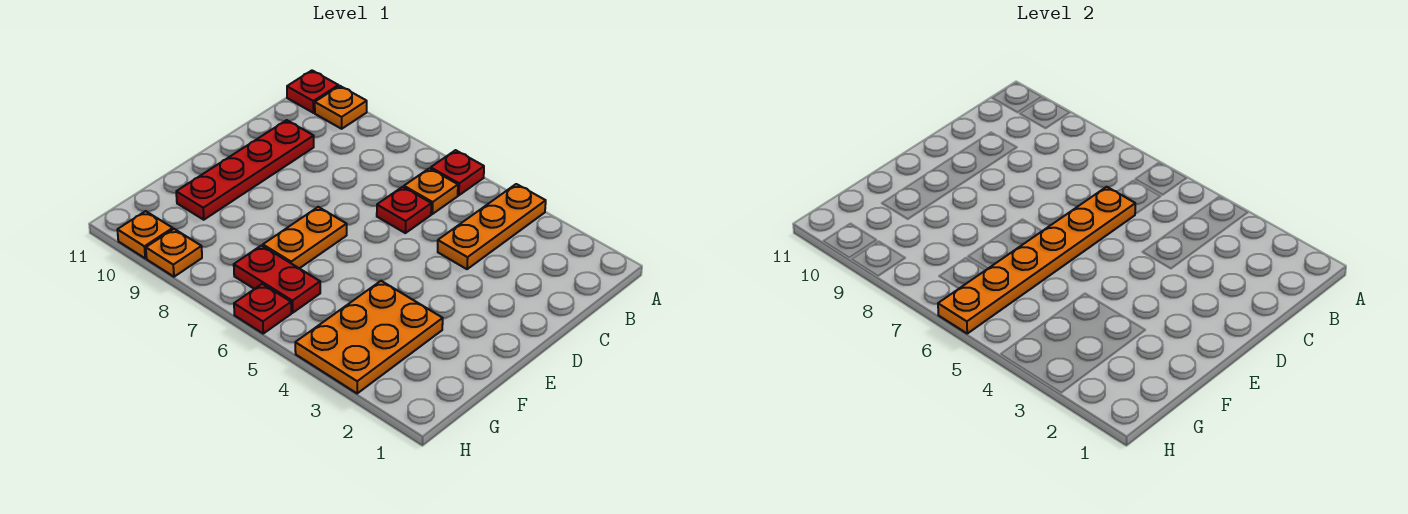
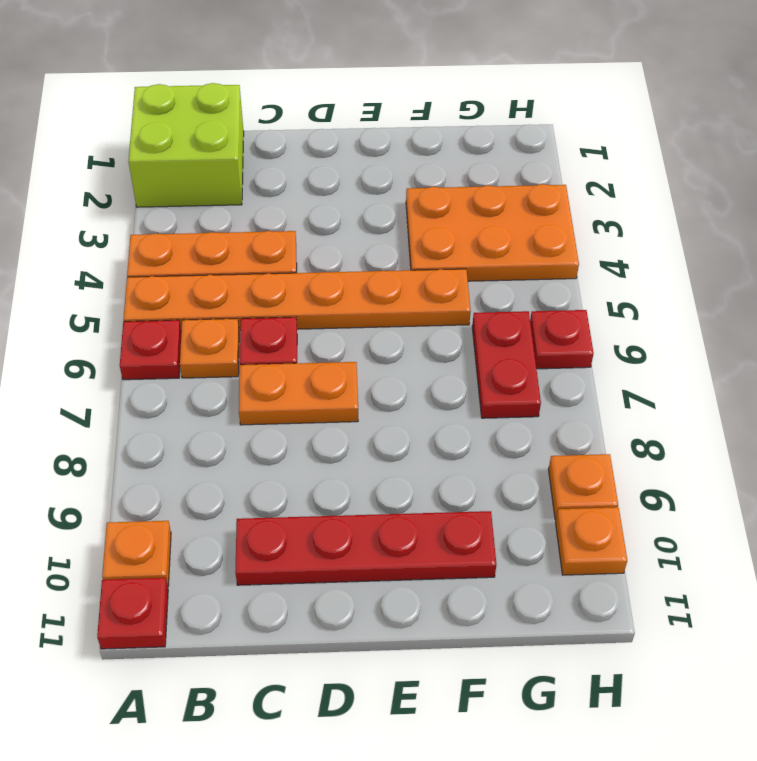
none -> lime brick A1:B2 level 1
orange plate C6:H6 level 2 -> orange plate A5:F5 level 1
orange plate E7:F7 level 1 -> orange plate C7:D7 level 1

